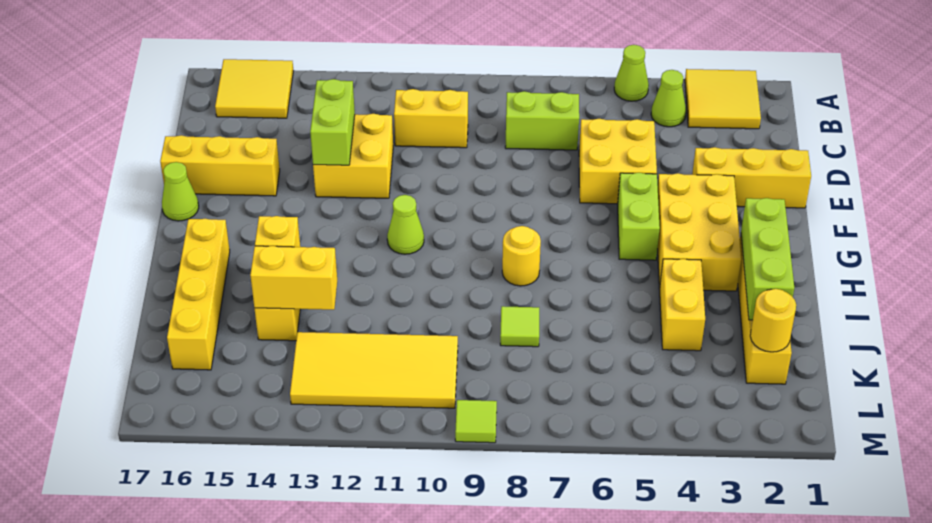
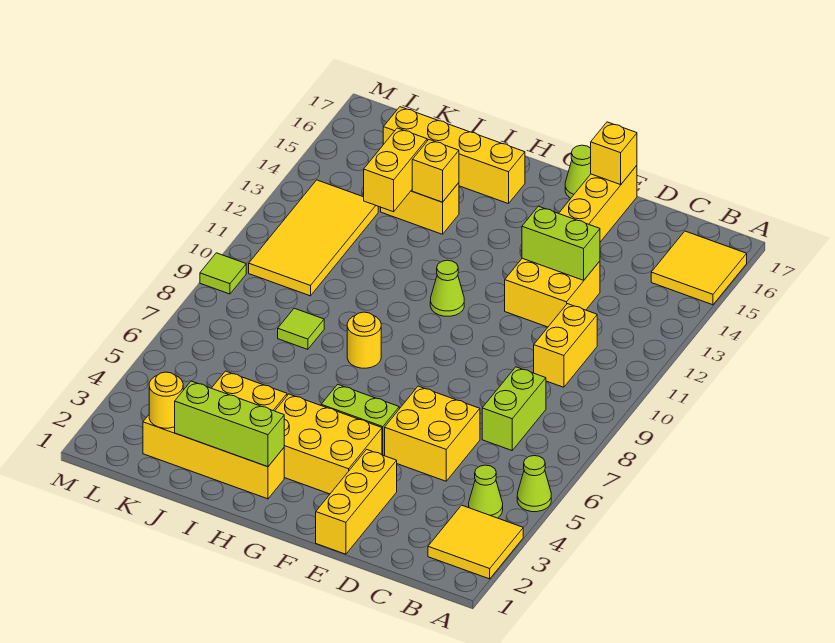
none -> yellow brick E17 level 2

